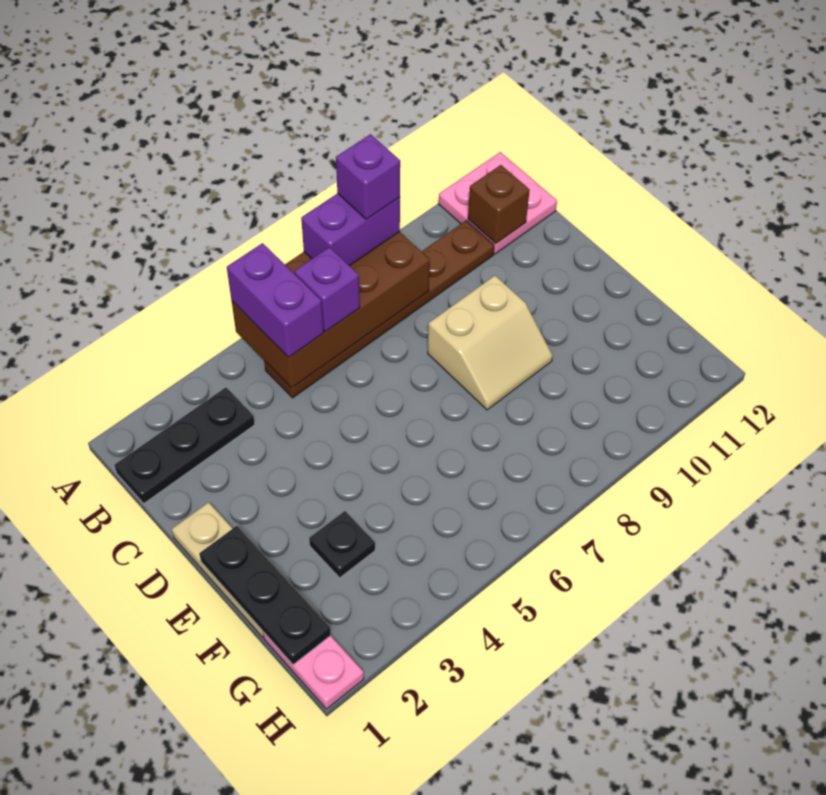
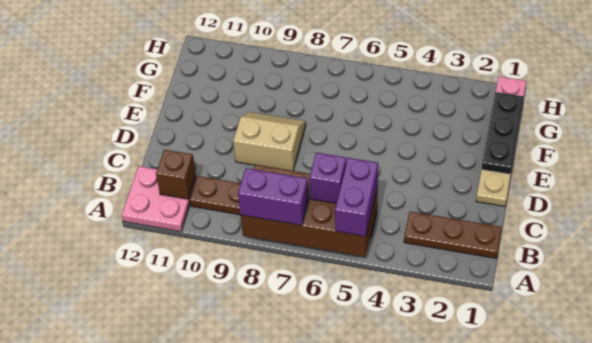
purple brick A8 level 4 -> none
black plate B1:B3 level 1 -> brown plate B1:B3 level 1
black plate F3 level 1 -> none

